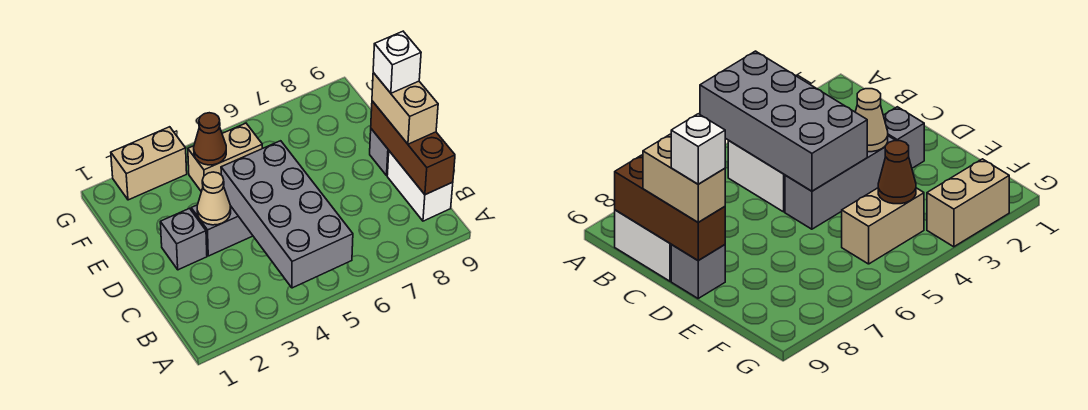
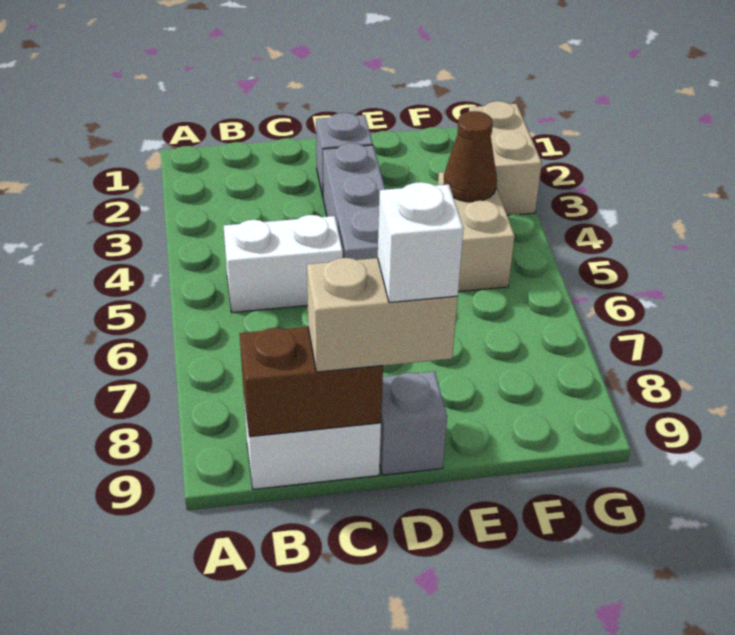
grey brick A4:D5 level 2 -> none
brown brick B9:D9 level 2 -> brown brick B9:C9 level 2
tan cone D3 level 2 -> none

